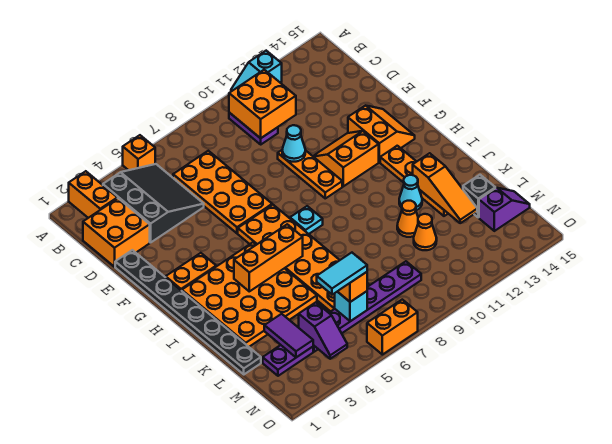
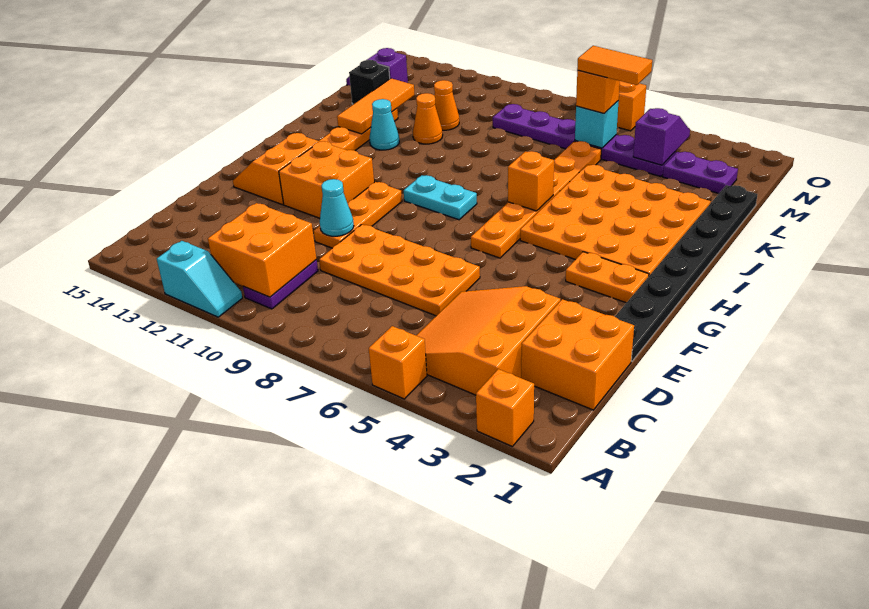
orange brick A2:B2 level 1 -> orange brick A2 level 1
black slope B3:D5 level 1 top 3 -> orange slope B3:D5 level 1 top 3
orange plate C6:F7 level 1 -> orange plate D6:E9 level 1
orange slope F11:G12 level 1 top G -> orange brick F11:G12 level 1
orange plate G6:L7 level 1 -> orange plate G6:L6 level 1
cyan plate H8 level 1 -> cyan plate H8:H9 level 1
orange brick I4:I6 level 2 -> orange brick I6 level 2
orange slope J13:L13 level 2 top J -> orange tile J13:L13 level 2
purple tile L3:M3 level 2 -> none
cyan tile M5:M6 level 4 -> orange tile M5:M6 level 4

